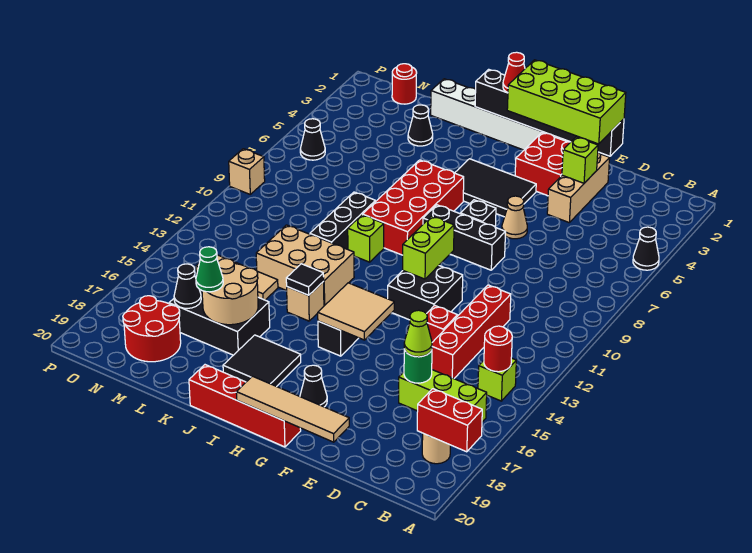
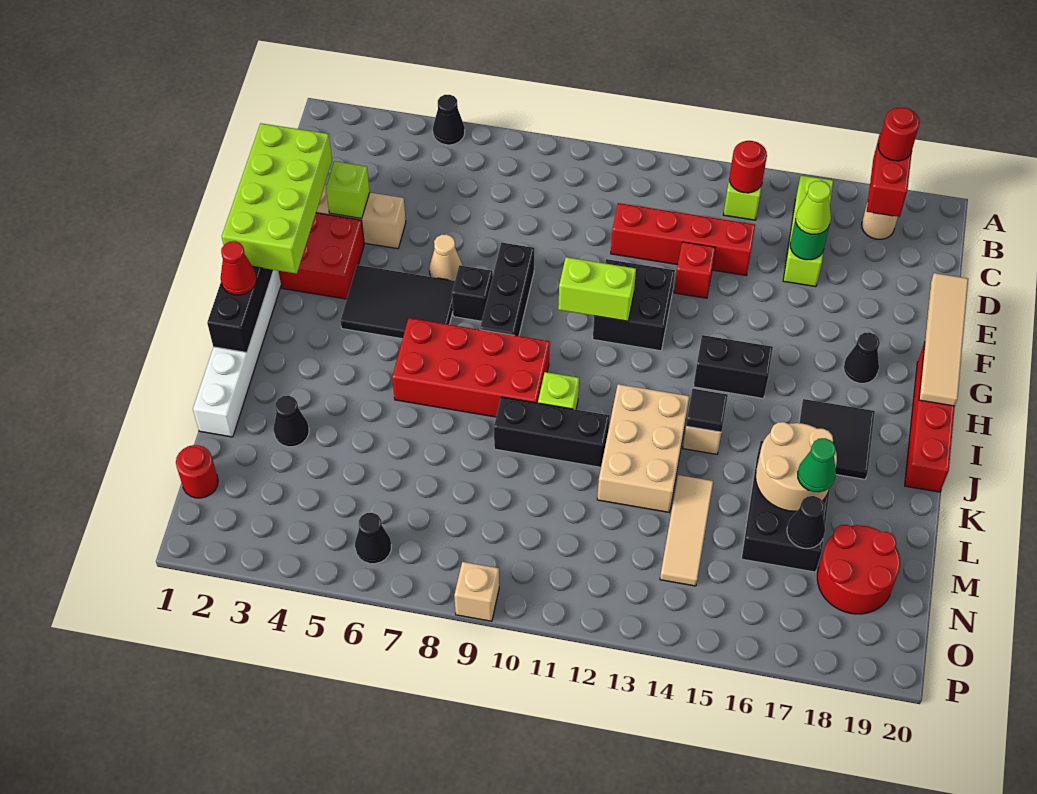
none -> red round brick A18 level 3
black tile G4:I5 level 1 -> black tile G4:H6 level 1
tan tile G14:H15 level 2 -> none

